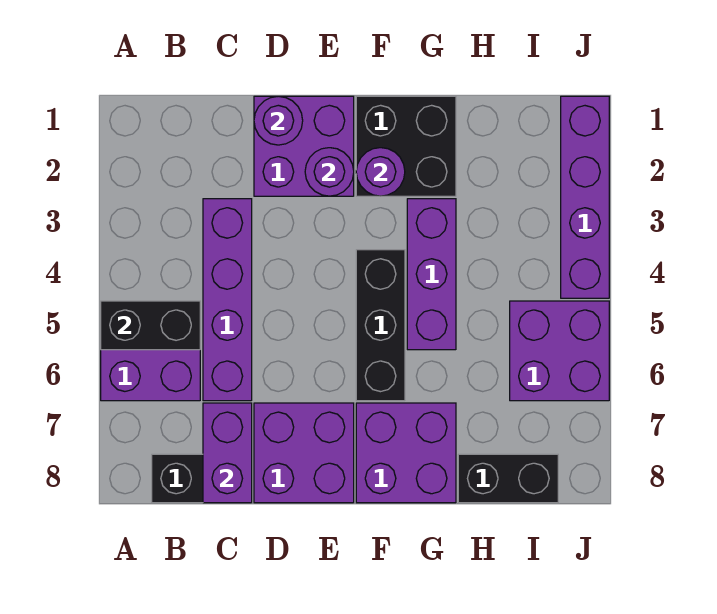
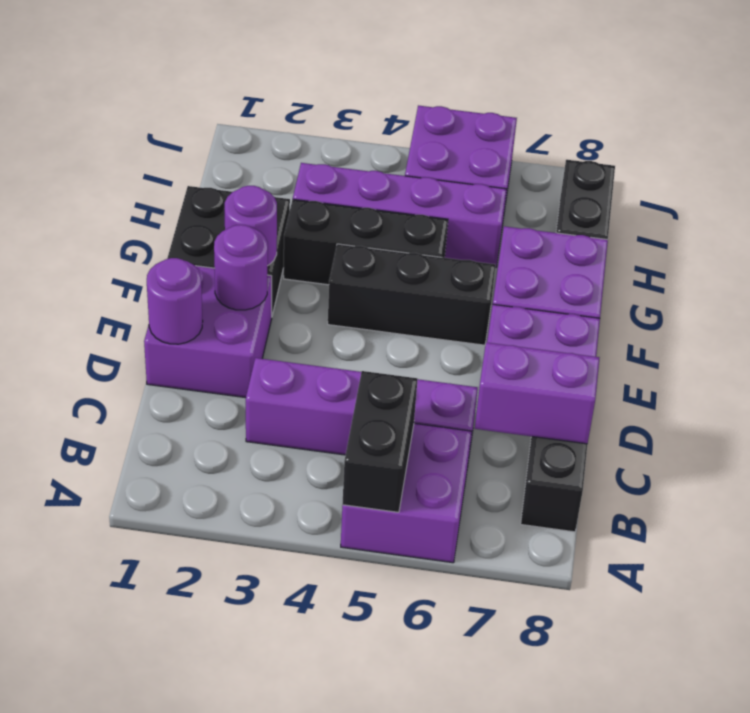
purple brick G3:G5 level 1 -> black brick G3:G5 level 1
purple brick J1:J4 level 1 -> purple brick H3:H6 level 1

